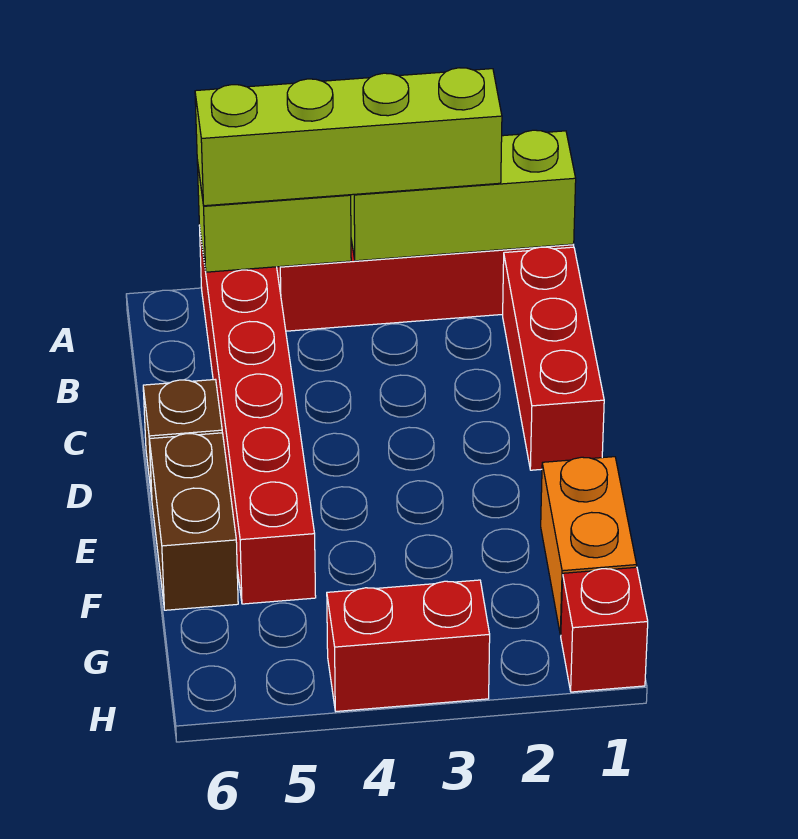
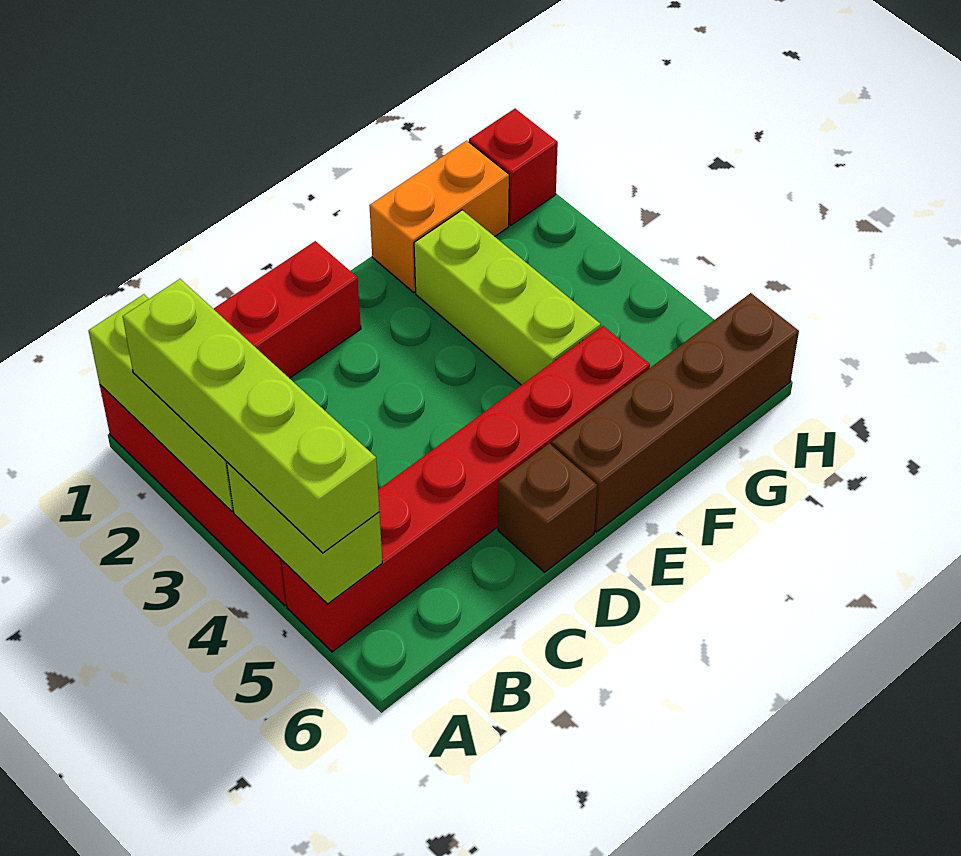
brown brick E6:F6 level 1 -> brown brick E6:H6 level 1
none -> lime brick F2:F4 level 1
red brick H3:H4 level 1 -> none

